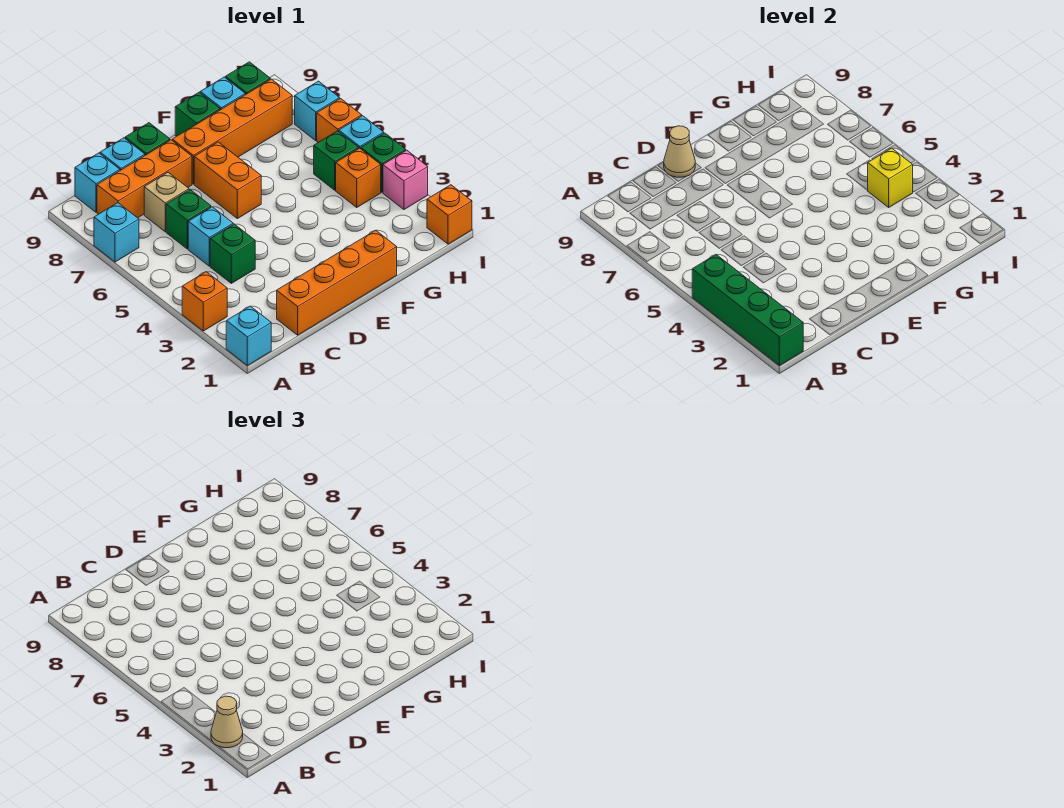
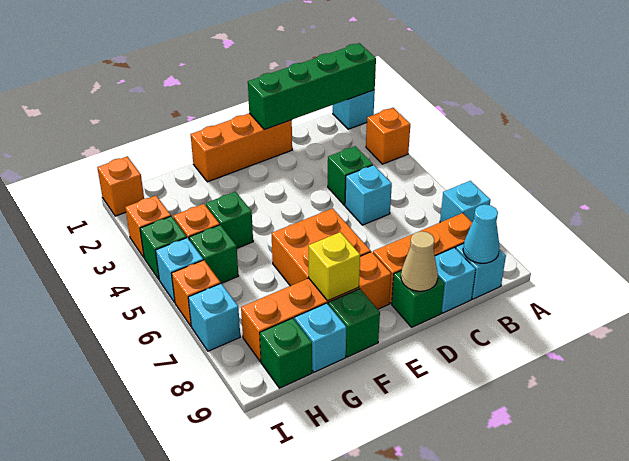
green brick A1:A4 level 2 -> green brick A1:D1 level 2
tan cone A2 level 3 -> none
none -> cyan cone B9 level 2
orange brick C1:F1 level 1 -> orange brick D1:F1 level 1
green brick C6 level 1 -> green brick G4 level 1
tan brick C7 level 1 -> none
orange brick E6:E7 level 1 -> orange brick E6:F7 level 1
yellow brick H4 level 2 -> yellow brick F8 level 2
pink brick I3 level 1 -> orange brick I3 level 1

